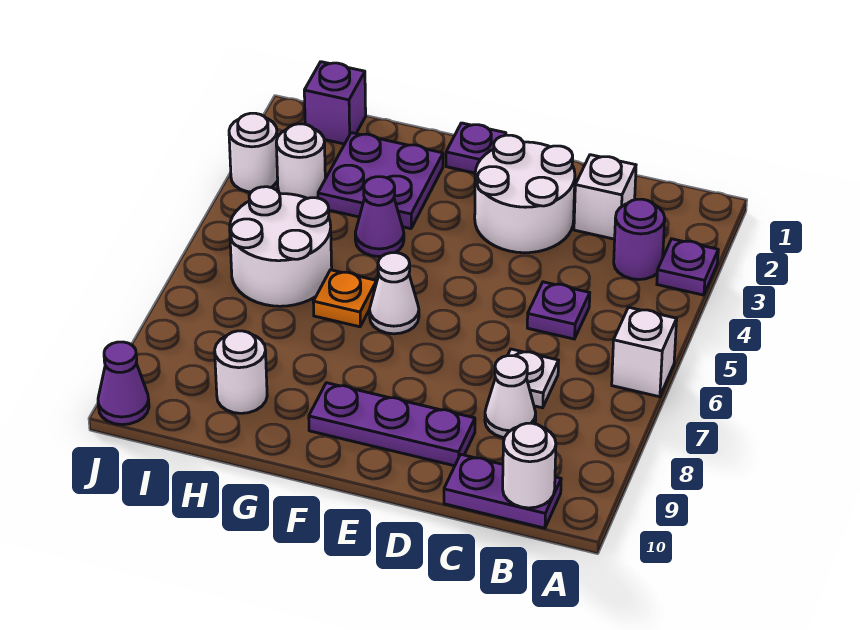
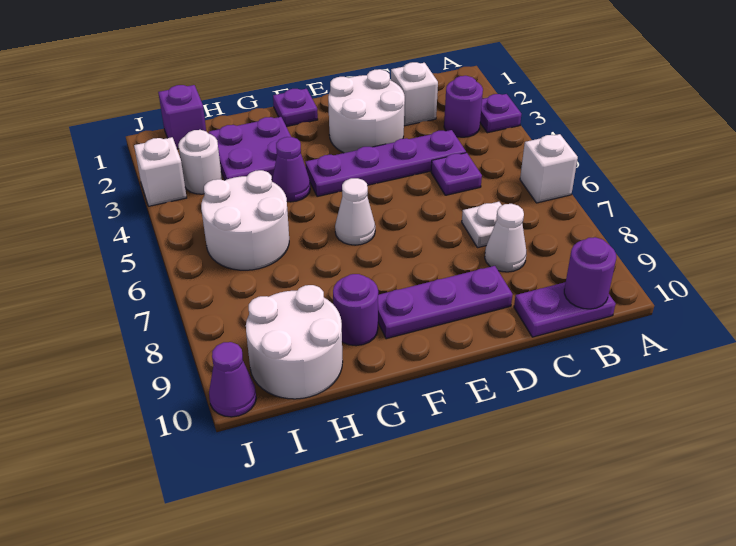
white round brick B10 level 2 -> purple round brick B10 level 2
none -> purple plate C4:F4 level 1
orange plate G6 level 1 -> none
none -> purple round brick G9 level 1
white round brick H9 level 1 -> white round brick H9:I10 level 1
white round brick J3 level 1 -> white brick J3 level 1

